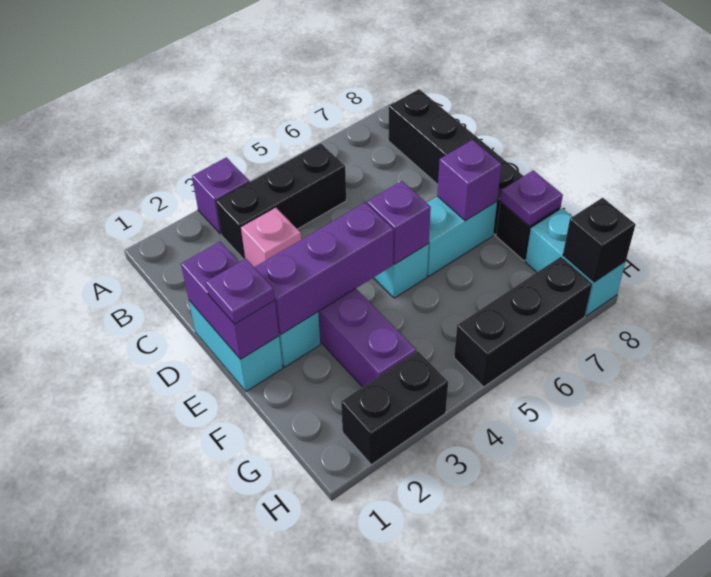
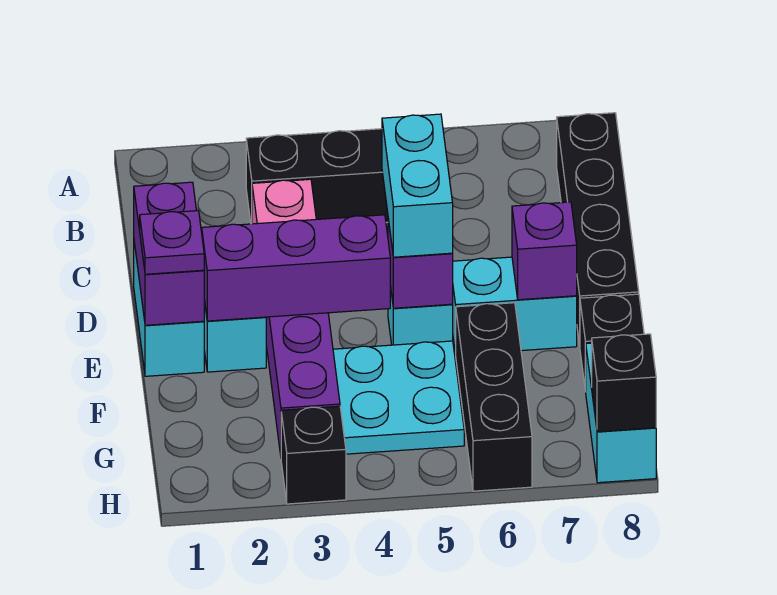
purple brick A3 level 1 -> none
none -> cyan brick D5:E5 level 3
none -> cyan plate F4:G5 level 1
purple plate F8 level 2 -> none
black brick H2:H3 level 1 -> black brick H3 level 1
black brick H5:H7 level 1 -> black brick F6:H6 level 1

